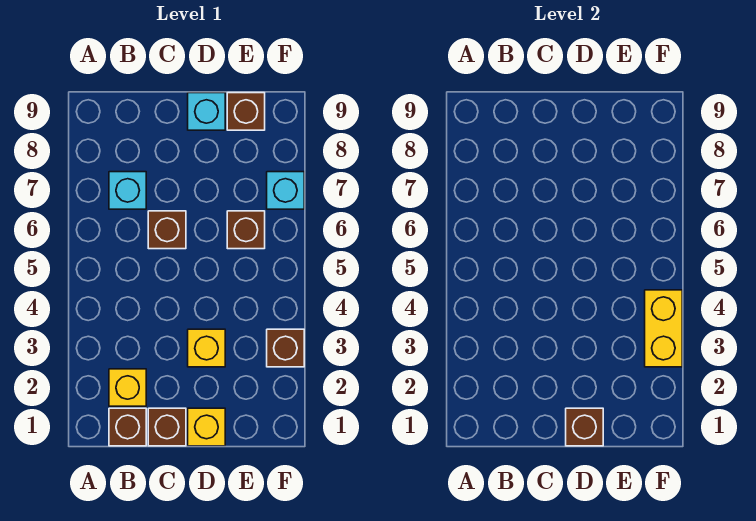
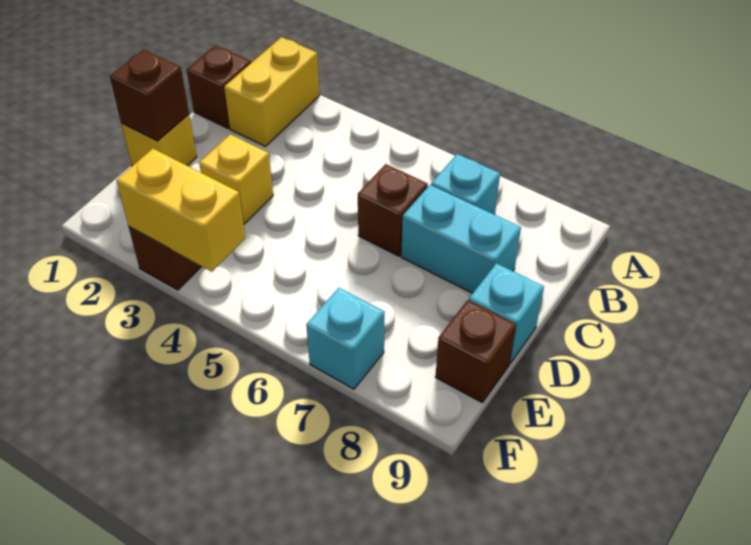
yellow brick B2 level 1 -> yellow brick A2:B2 level 1
brown brick C1 level 1 -> none
none -> cyan brick C7:C8 level 1
brown brick E6 level 1 -> none

